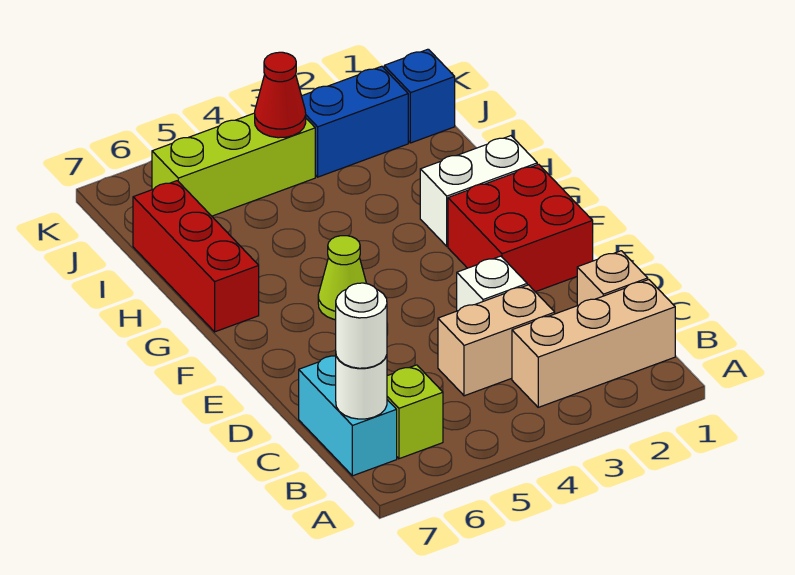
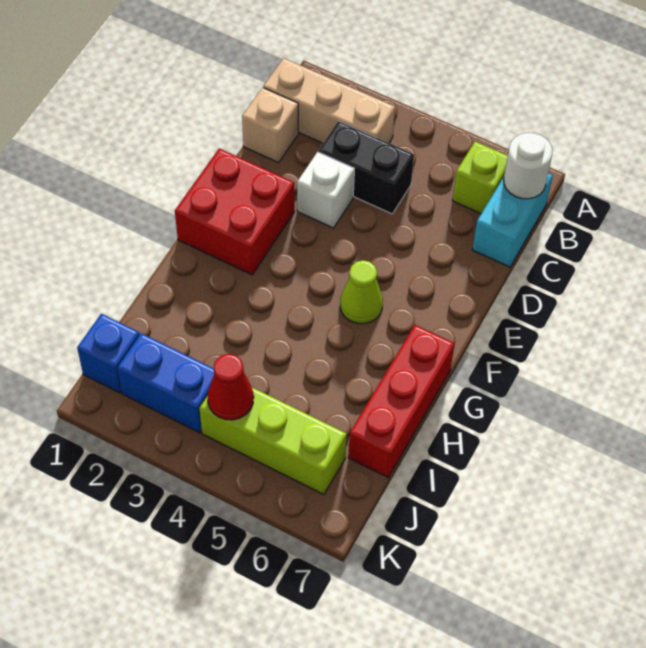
white round brick B7 level 3 -> none
tan brick C3:C4 level 1 -> black brick C3:C4 level 1
white brick G1:G2 level 1 -> none

